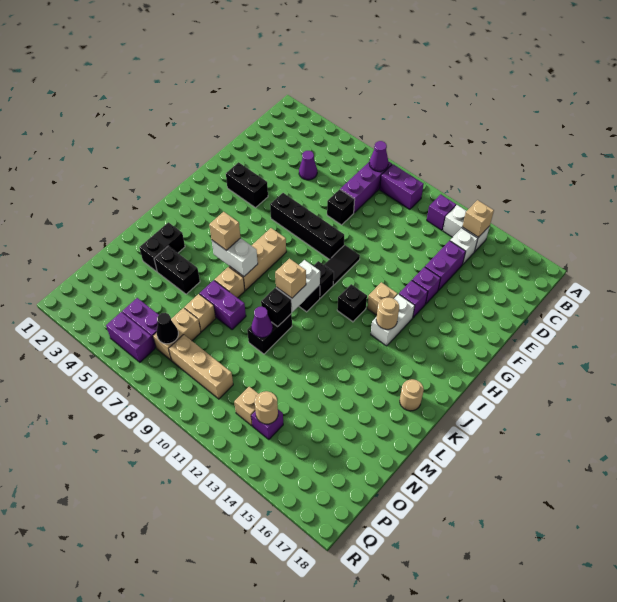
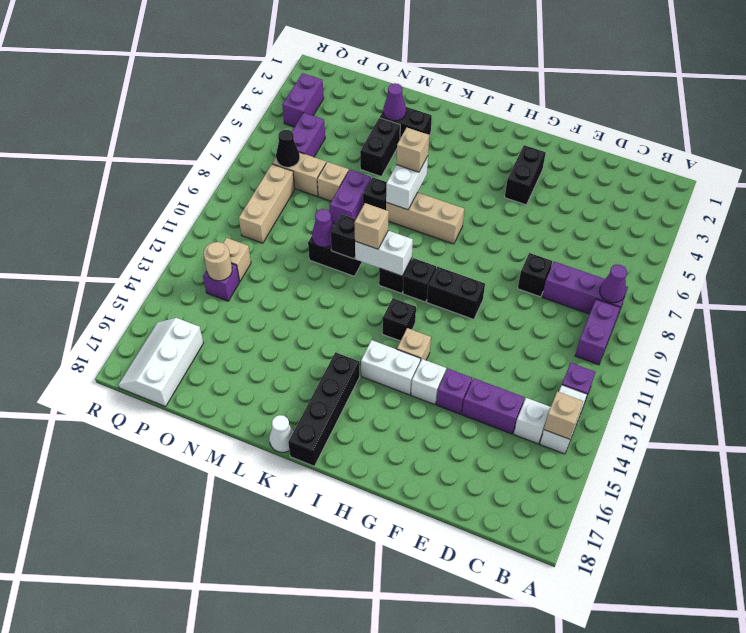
purple cone D5 level 1 -> purple cone M3 level 2
black brick G6:G9 level 1 -> black brick J15:J18 level 1
black tile G10:H10 level 1 -> black brick G10:H10 level 1
purple brick G14 level 1 -> white brick G14 level 1
tan round brick I14 level 2 -> none
tan round brick K17 level 1 -> none
none -> white cone K18 level 1
tan brick L7 level 1 -> black brick L7 level 1
none -> white slope P16:Q18 level 1 top P
purple brick Q5:Q6 level 1 -> purple brick Q3:Q4 level 1

